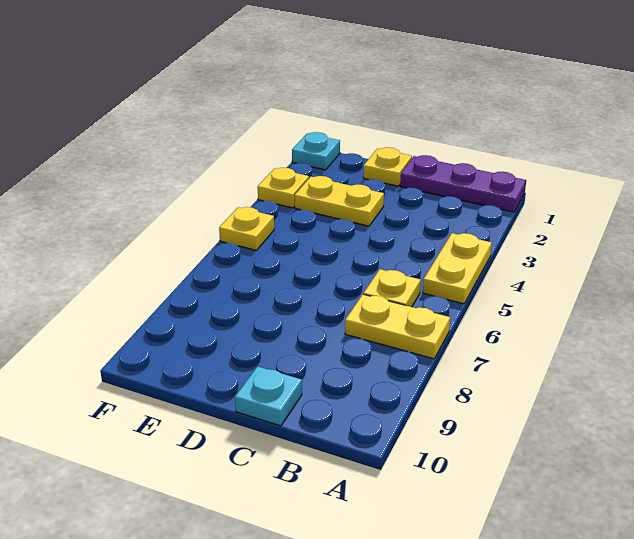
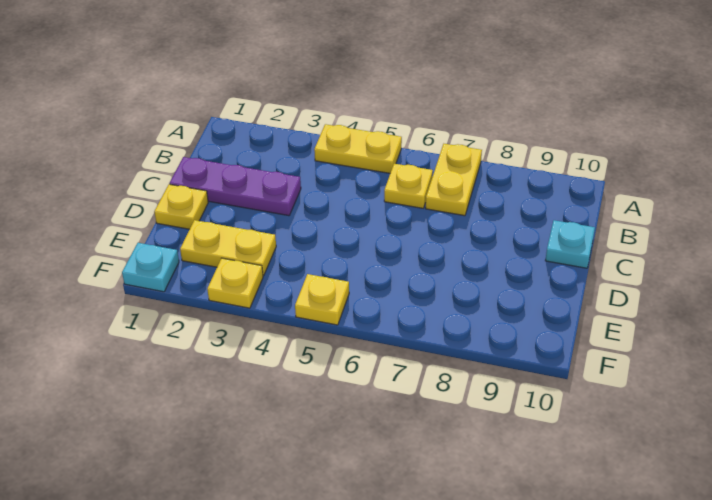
purple plate A1:C1 level 1 -> purple plate C1:C3 level 1
yellow plate D3:E3 level 1 -> yellow plate E2:E3 level 1

